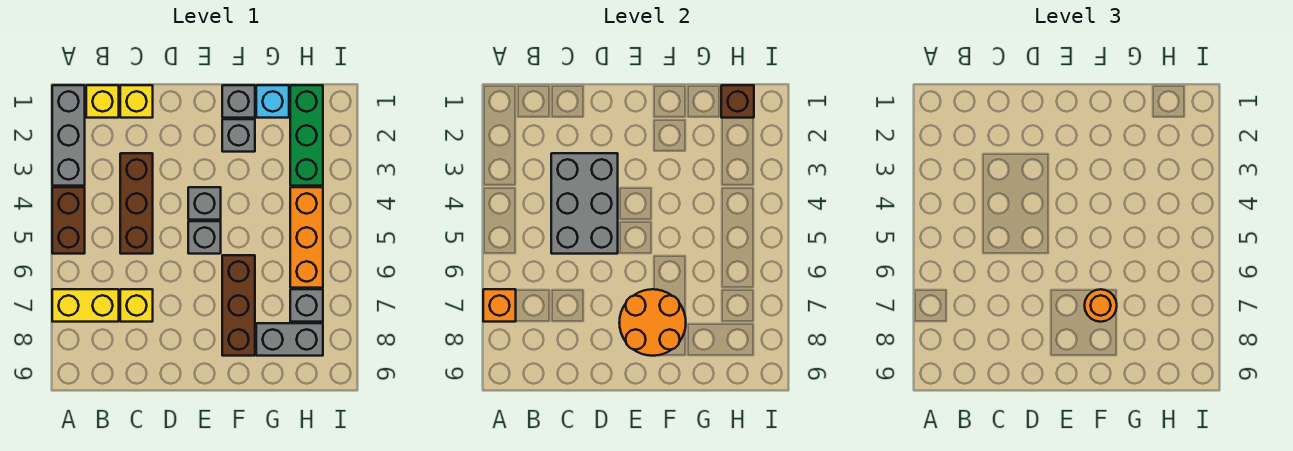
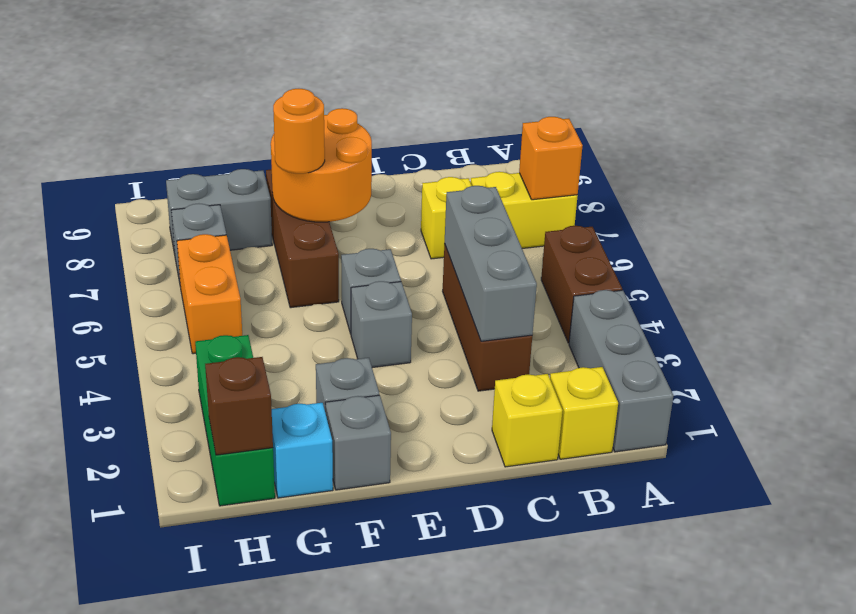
grey brick C3:D5 level 2 -> grey brick C3:C5 level 2
orange brick H4:H6 level 1 -> orange brick H5:H6 level 1

